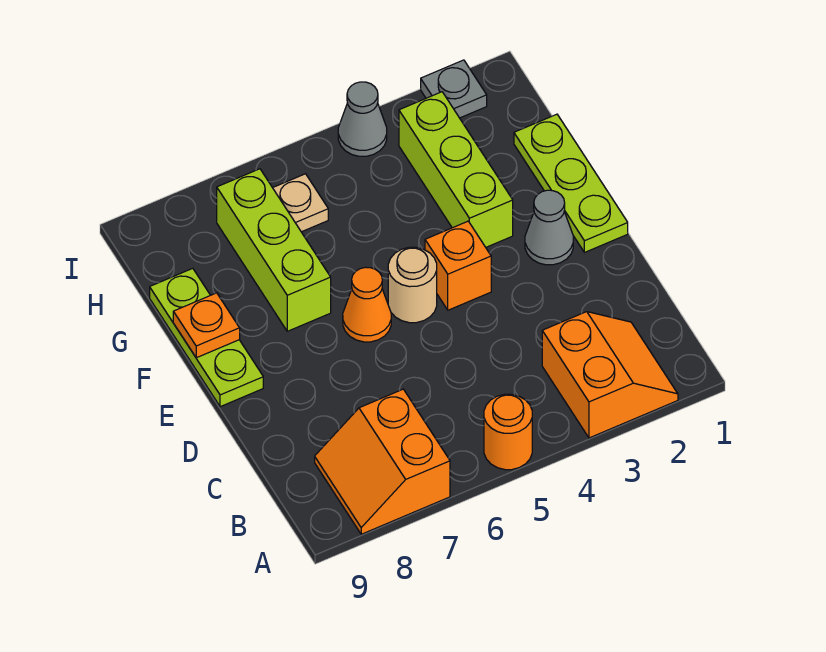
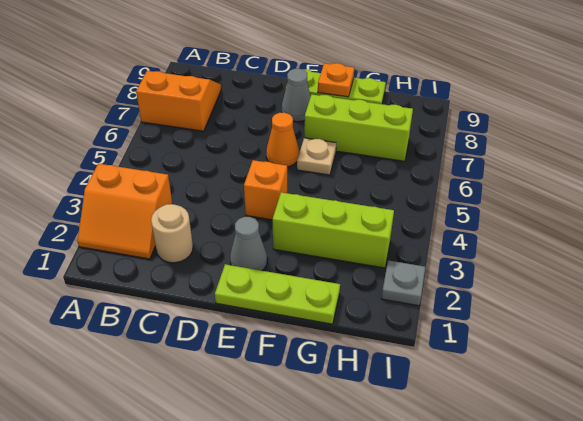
orange round brick A5 level 1 -> none
tan round brick E5 level 1 -> tan round brick C2 level 1
tan plate H6 level 1 -> tan plate F6 level 1
grey cone I4 level 1 -> grey cone E8 level 1

